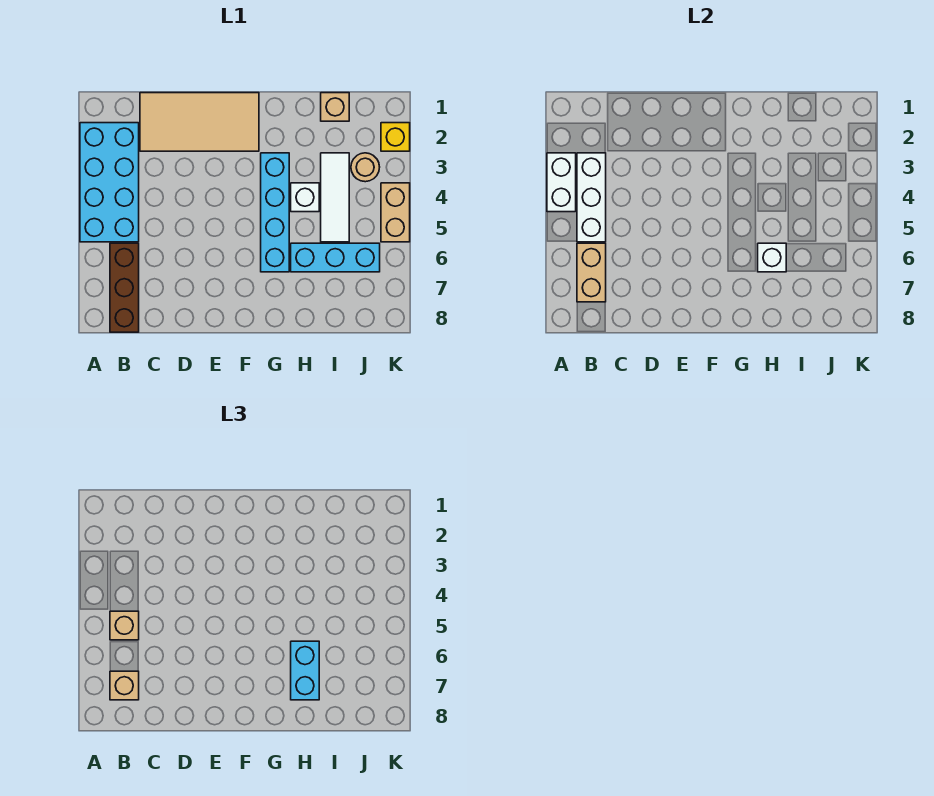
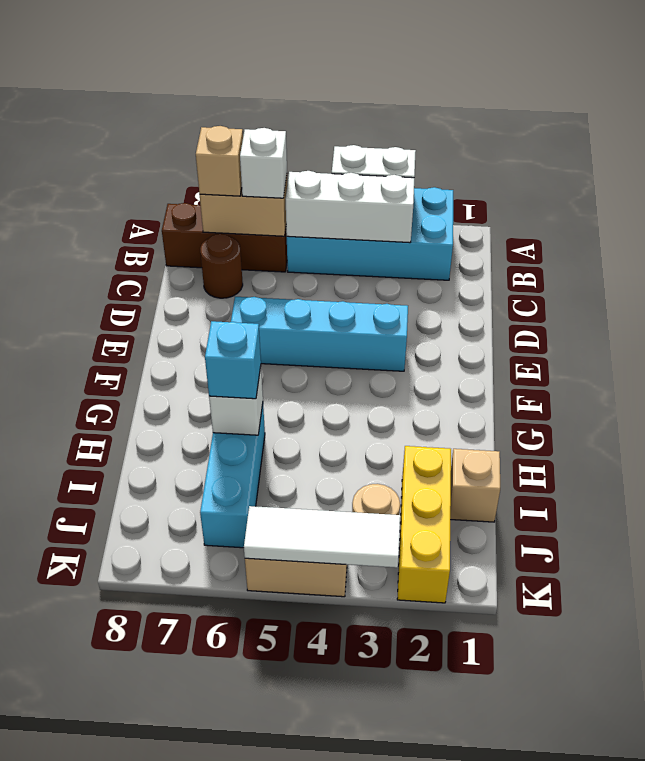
tan brick B5 level 3 -> none
tan tile C1:F2 level 1 -> none
none -> brown round brick C7 level 1
cyan brick G3:G6 level 1 -> cyan brick E3:E6 level 1
white brick H4 level 1 -> white brick B6 level 3
cyan brick H6:H7 level 3 -> cyan brick H6 level 3
white tile I3:I5 level 1 -> white tile K3:K5 level 2
yellow brick K2 level 1 -> yellow brick I2:K2 level 1

